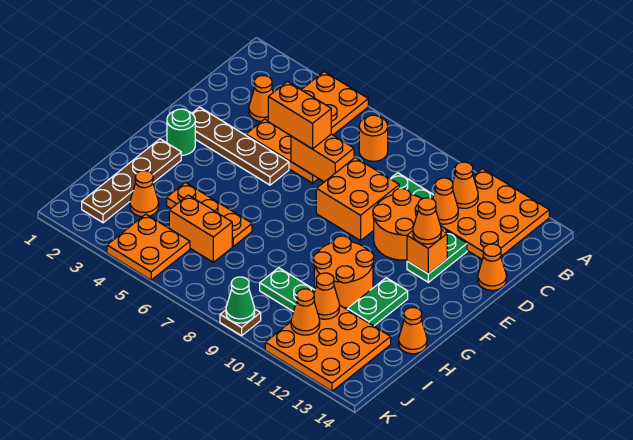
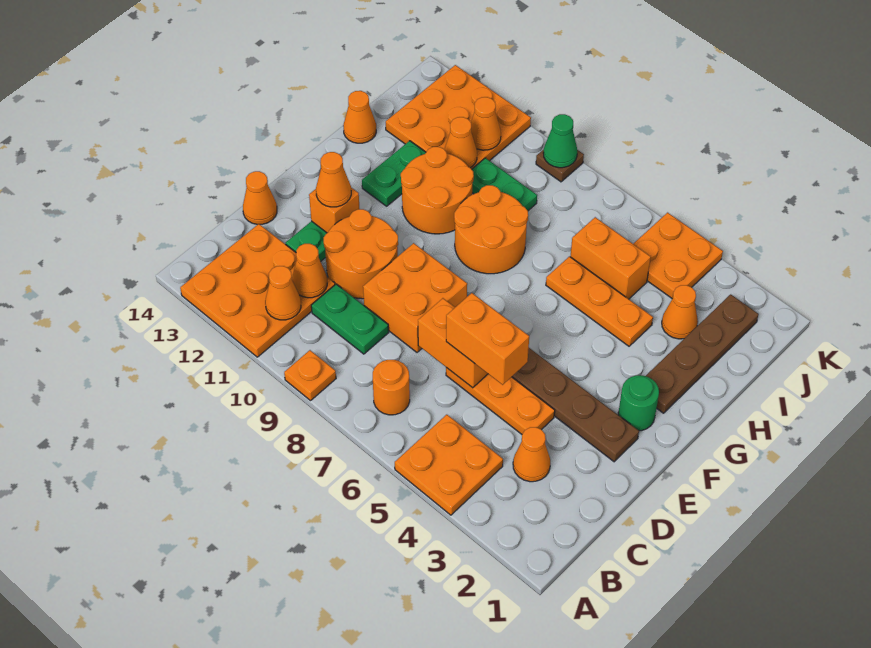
none -> orange plate A9 level 1
none -> orange round brick G8:H9 level 1

